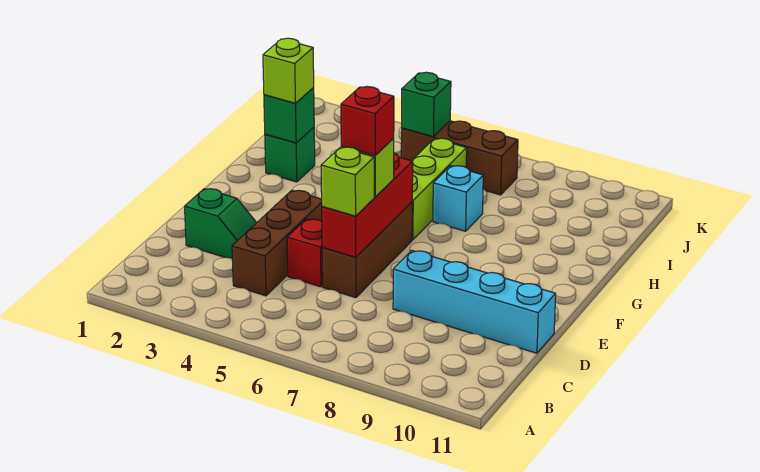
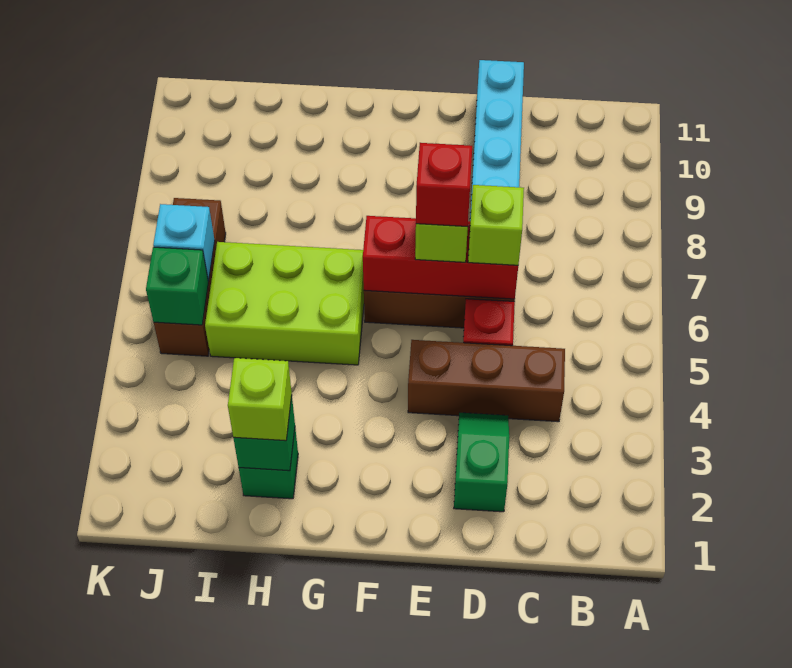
lime brick G6:I6 level 1 -> lime brick G5:I6 level 1
cyan brick H7 level 1 -> cyan brick J6 level 2

